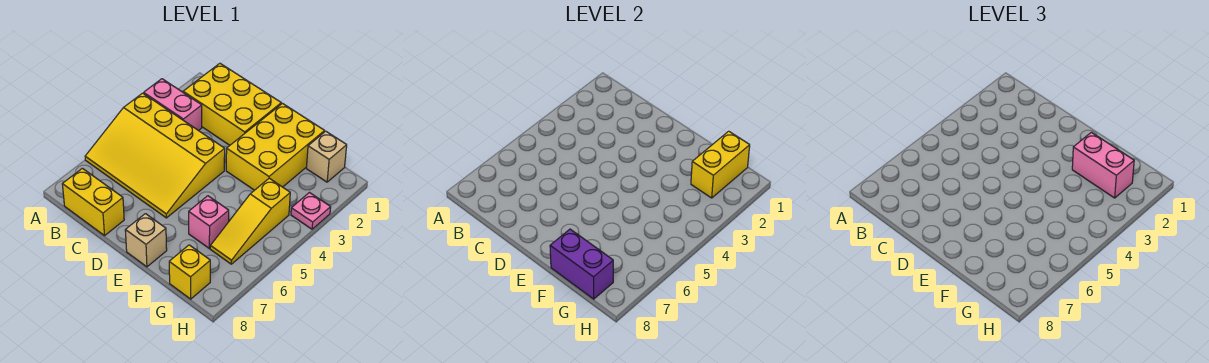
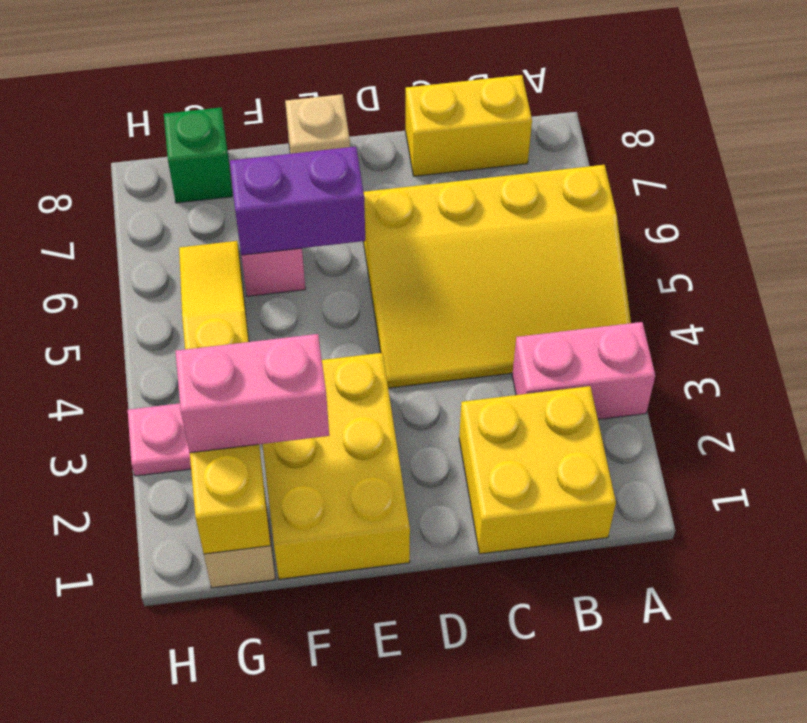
yellow slope A4:D6 level 1 top 4 -> yellow slope A4:D6 level 1 top 6
yellow brick B1:D2 level 1 -> yellow brick B1:C2 level 1
purple brick F8:G8 level 2 -> purple brick E6:F6 level 2
yellow brick G8 level 1 -> green brick G8 level 1

